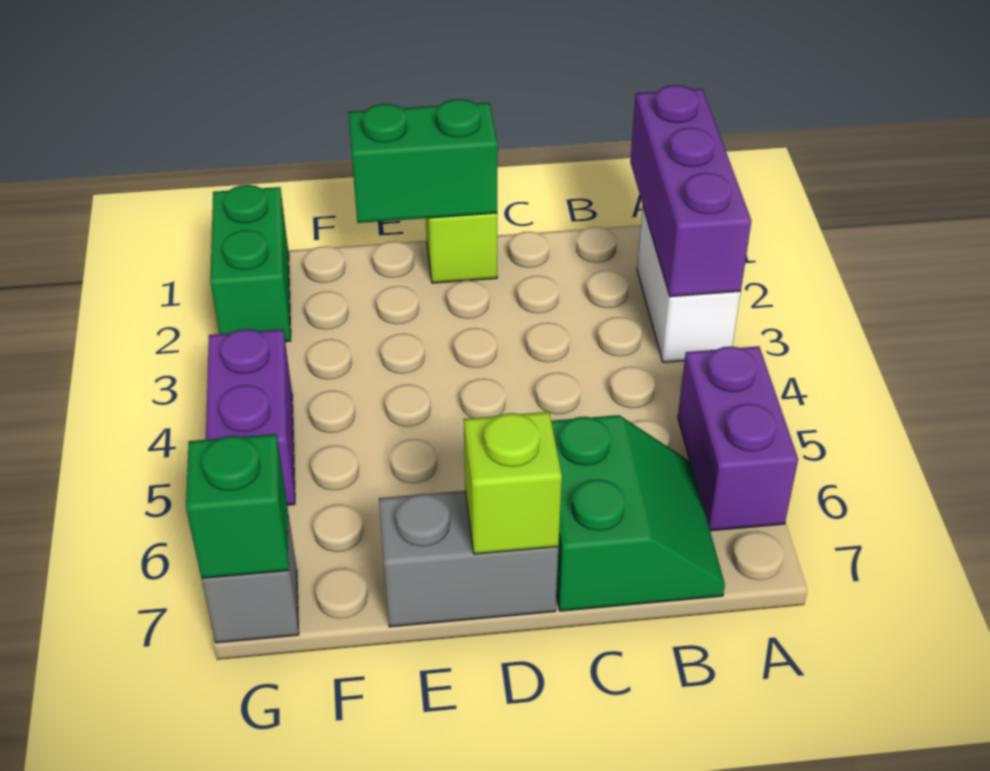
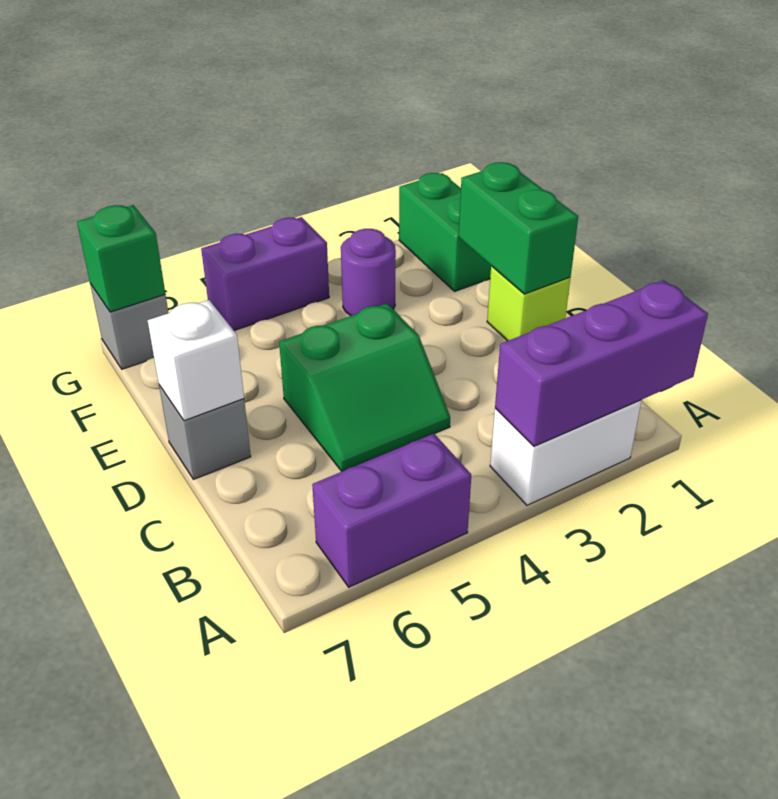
green slope B6:C7 level 1 top C -> green slope C4:D5 level 1 top D
grey brick D7:E7 level 1 -> grey brick D7 level 1
lime brick D7 level 2 -> white brick D7 level 2
none -> purple round brick F3 level 1
green brick G1:G2 level 1 -> green brick F1:G1 level 1

